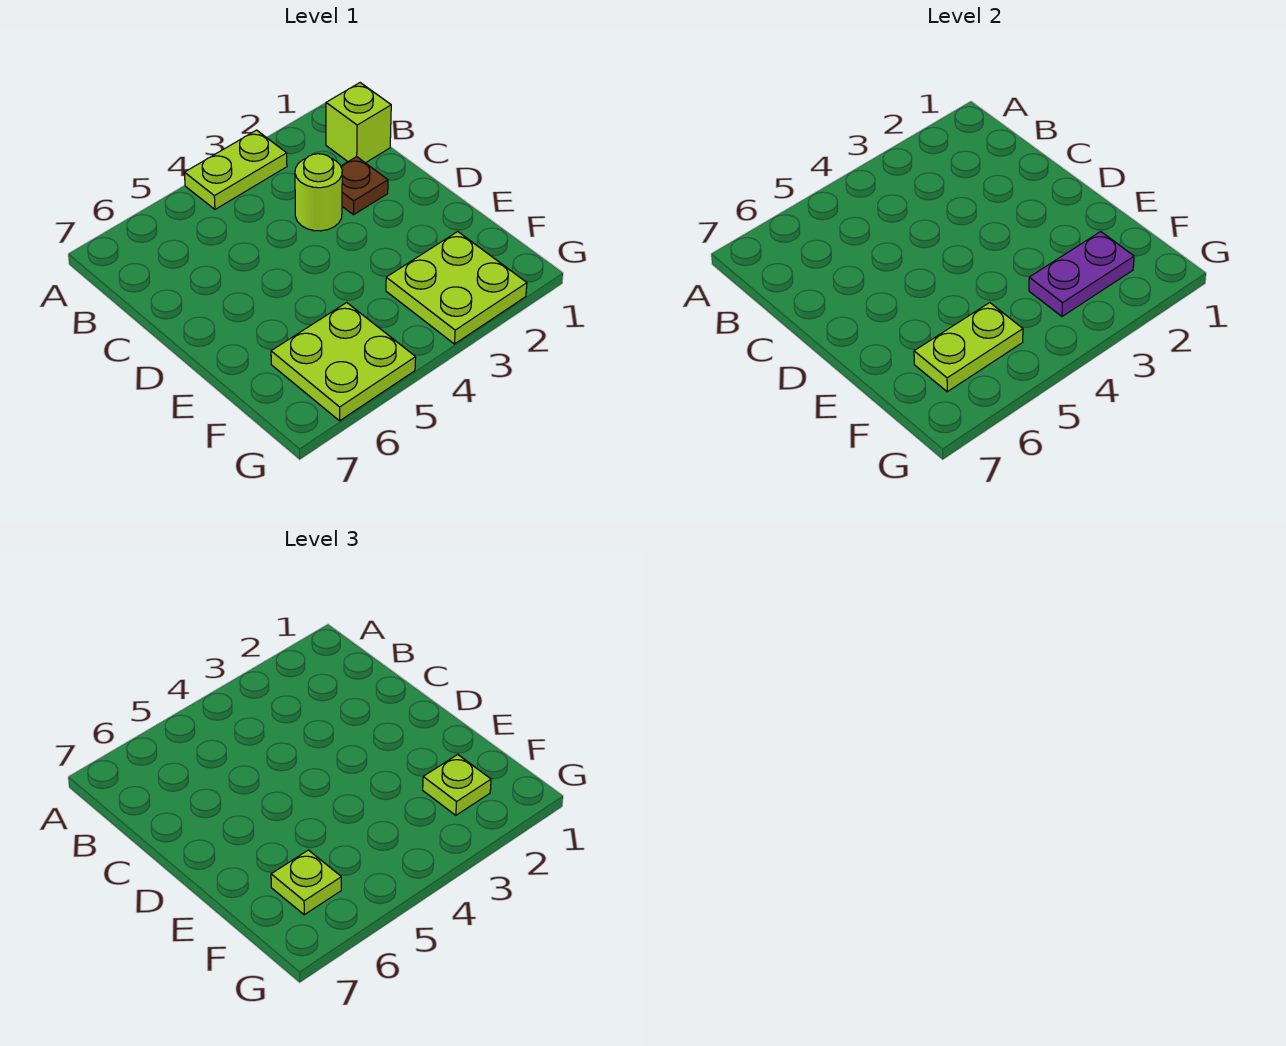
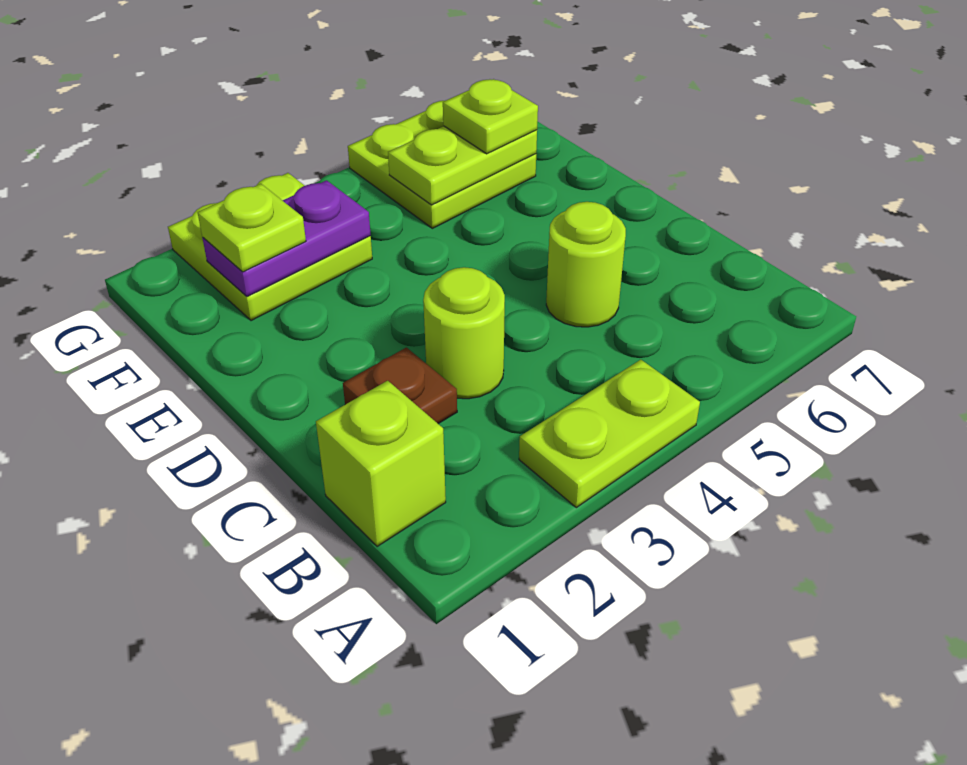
none -> lime round brick C5 level 1

